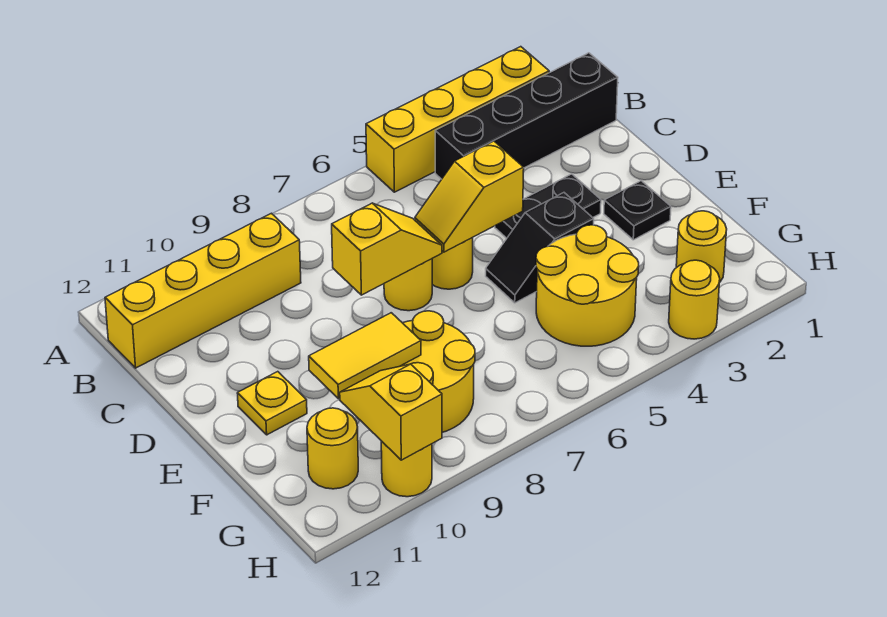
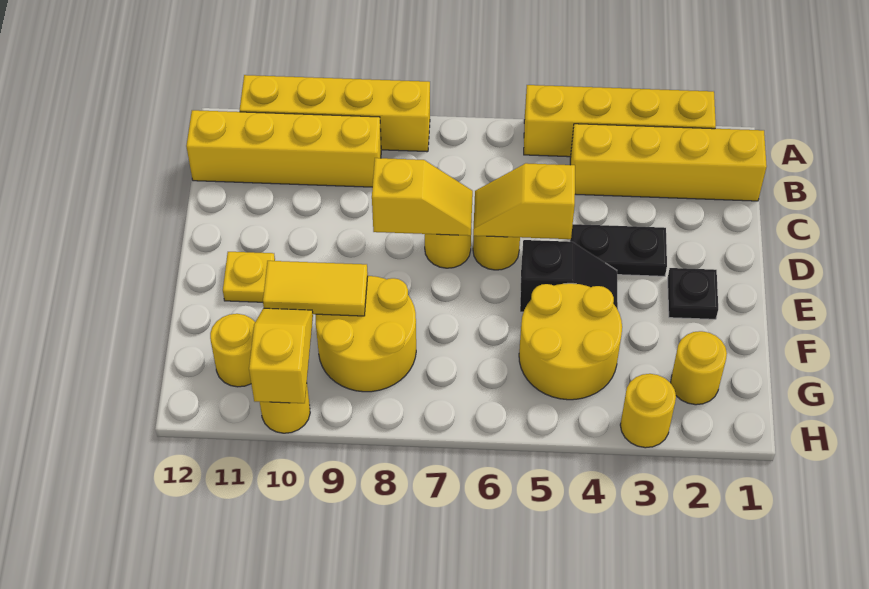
none -> yellow brick A8:A11 level 1
black brick B1:B4 level 1 -> yellow brick B1:B4 level 1
black slope E4:E5 level 1 top 4 -> black slope E4:E5 level 1 top 5

